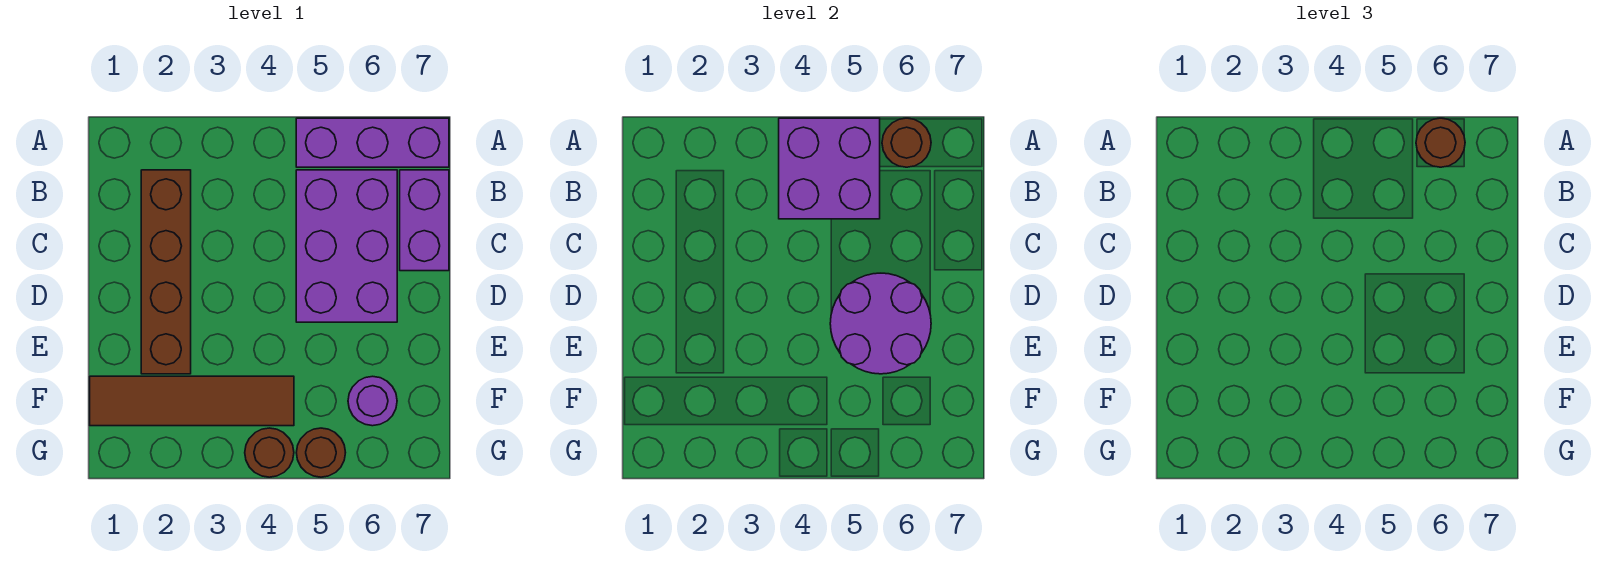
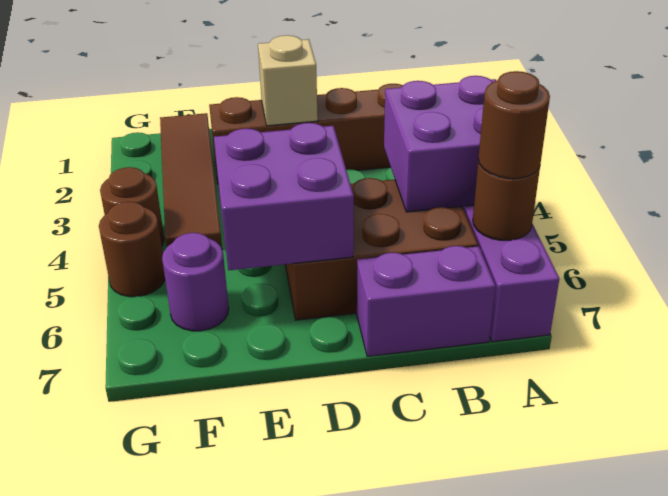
purple brick B5:D6 level 1 -> brown brick B5:D6 level 1
none -> tan brick D2 level 2
purple round brick D5:E6 level 2 -> purple brick D5:E6 level 2

